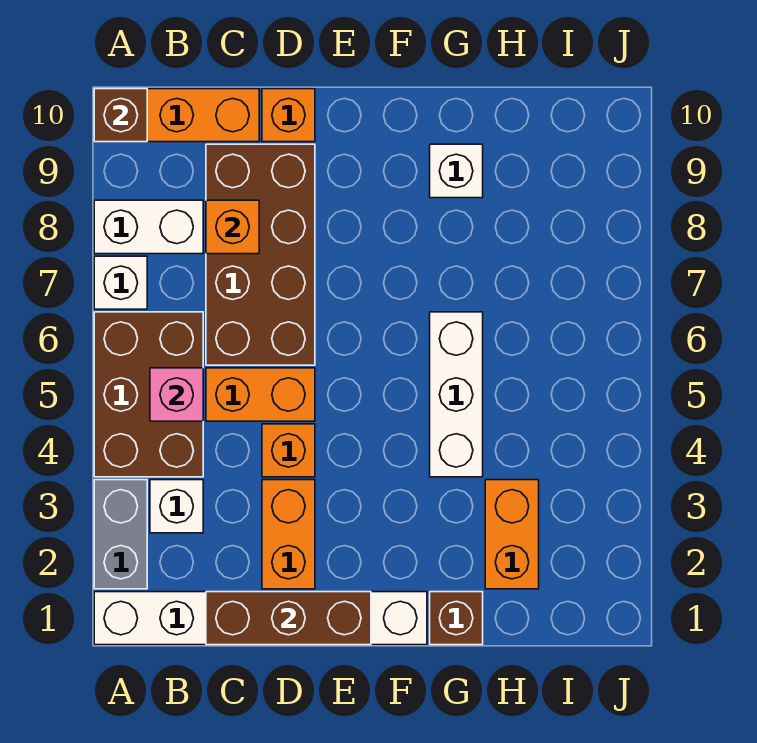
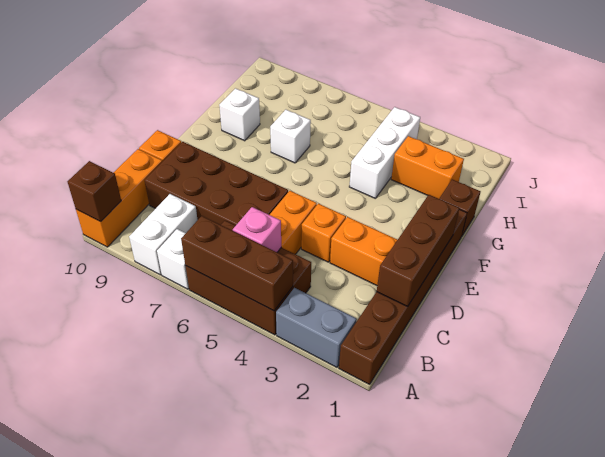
white brick A1:F1 level 1 -> brown brick A1:F1 level 1
none -> brown brick A4:A6 level 2
white brick B3 level 1 -> white brick G7 level 1
orange brick C8 level 2 -> none
white brick G4:G6 level 1 -> white brick G4:I4 level 1

